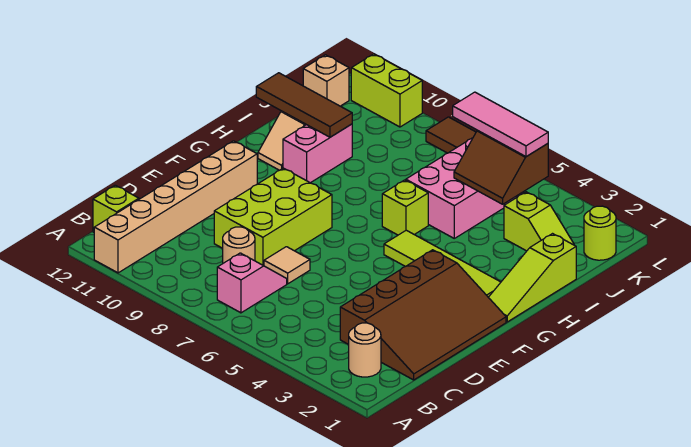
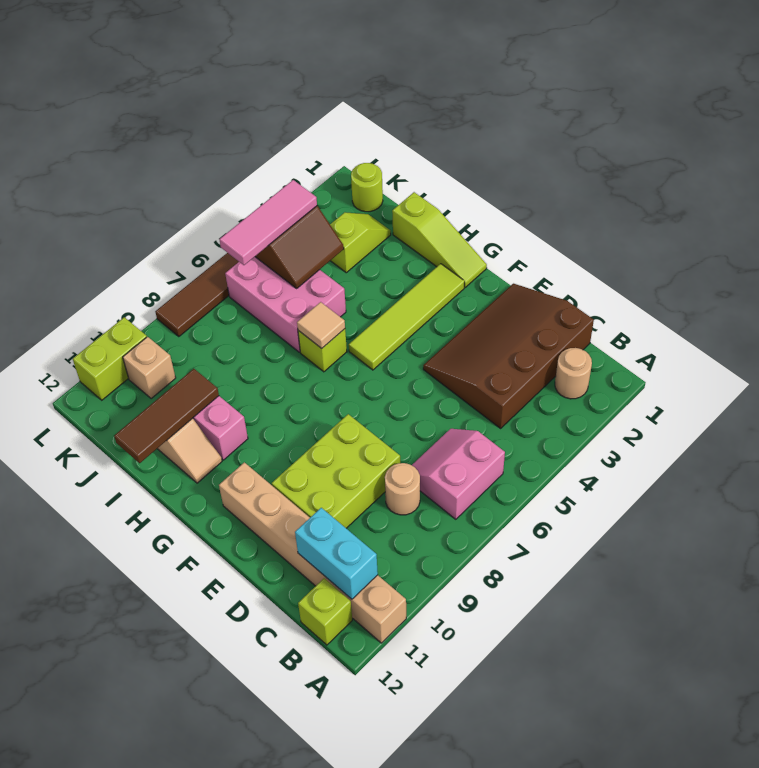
pink slope B7:C7 level 1 top B -> pink slope B6:C7 level 1 top B
none -> cyan brick B11:C11 level 2
brown slope C1:F3 level 1 top 3 -> brown slope C1:E4 level 1 top C
tan tile D7 level 1 -> tan tile H6 level 2
lime brick D8:F9 level 1 -> lime brick D8:E10 level 1
tan brick K12 level 1 -> tan brick K10 level 1

